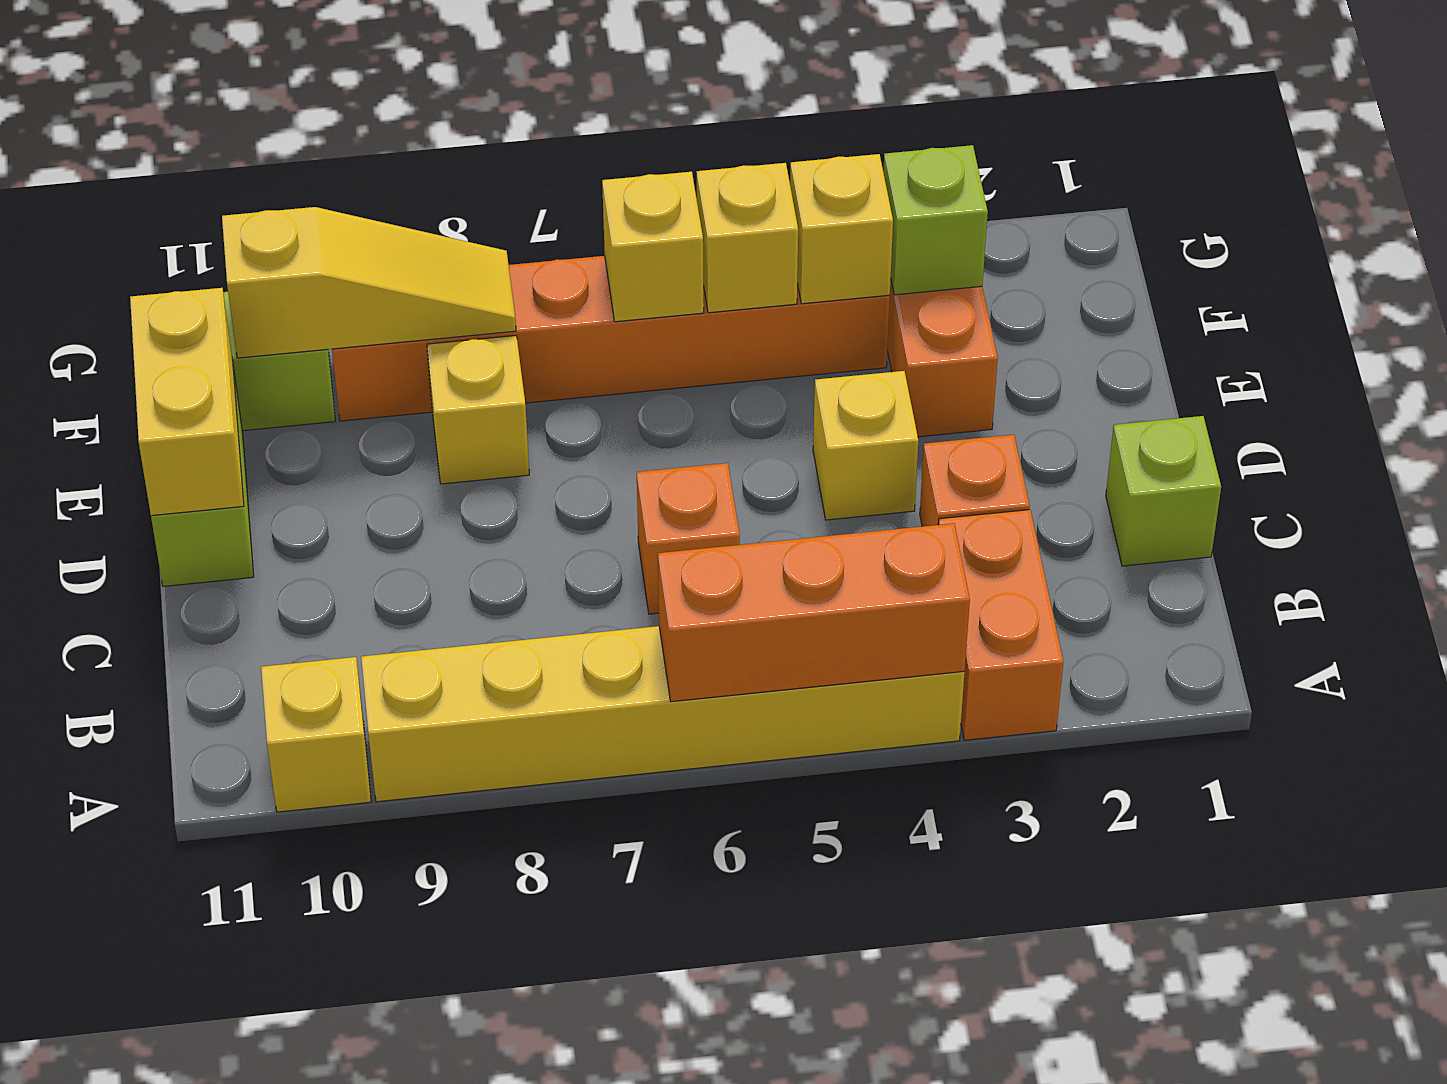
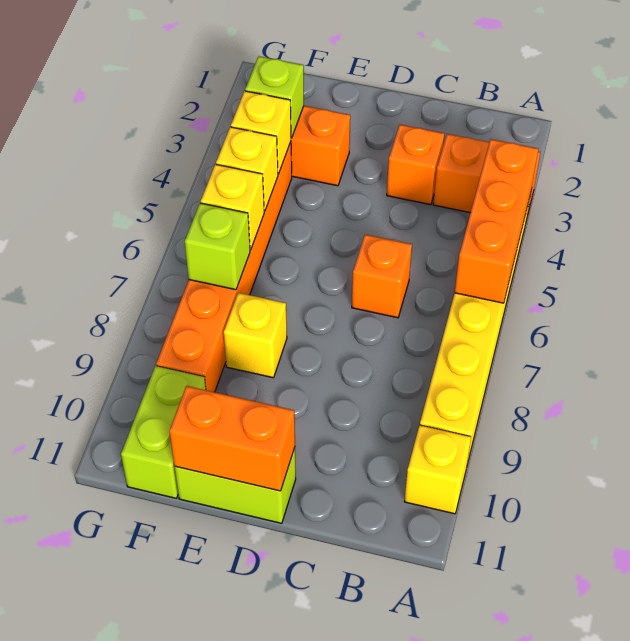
lime brick C1 level 1 -> lime brick F7 level 2
yellow brick D4 level 1 -> none
yellow brick D11:E11 level 2 -> orange brick D11:E11 level 2
yellow slope F8:F10 level 2 top 10 -> none

